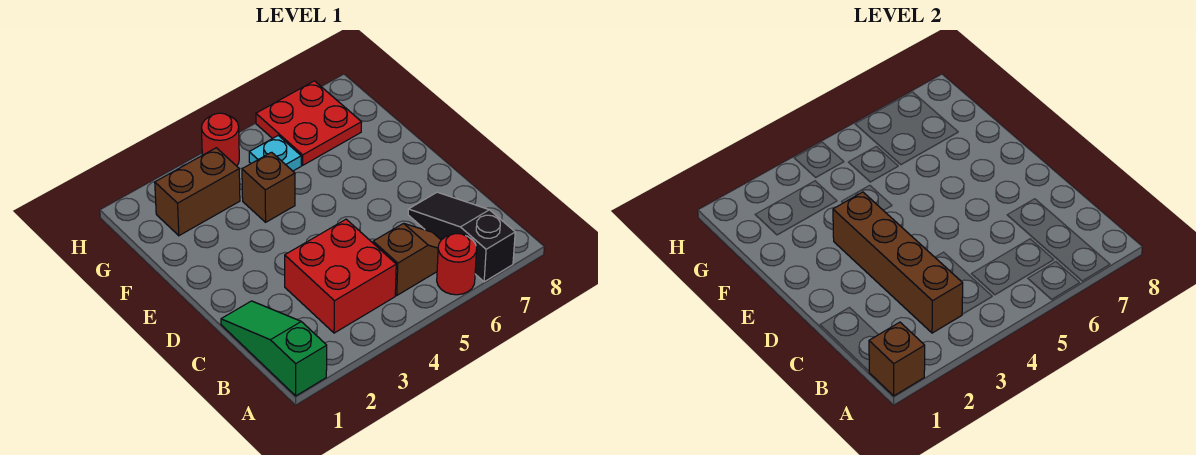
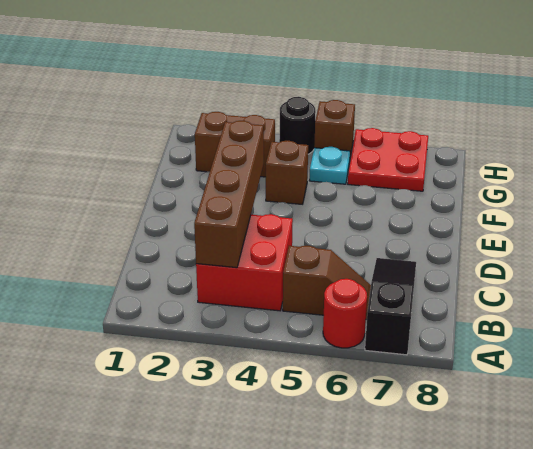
green slope A1:C1 level 1 top A -> none
brown brick A1 level 2 -> brown brick H5 level 1
red round brick H4 level 1 -> black round brick H4 level 1

